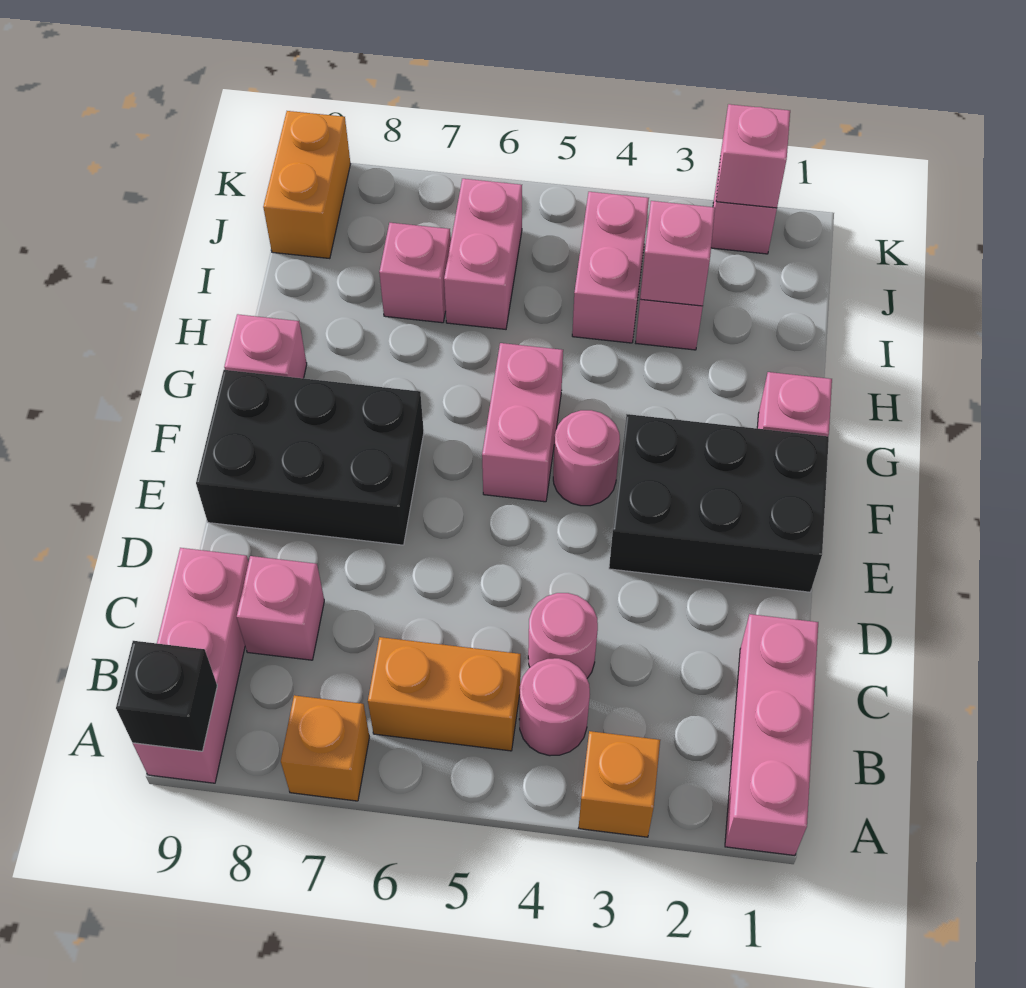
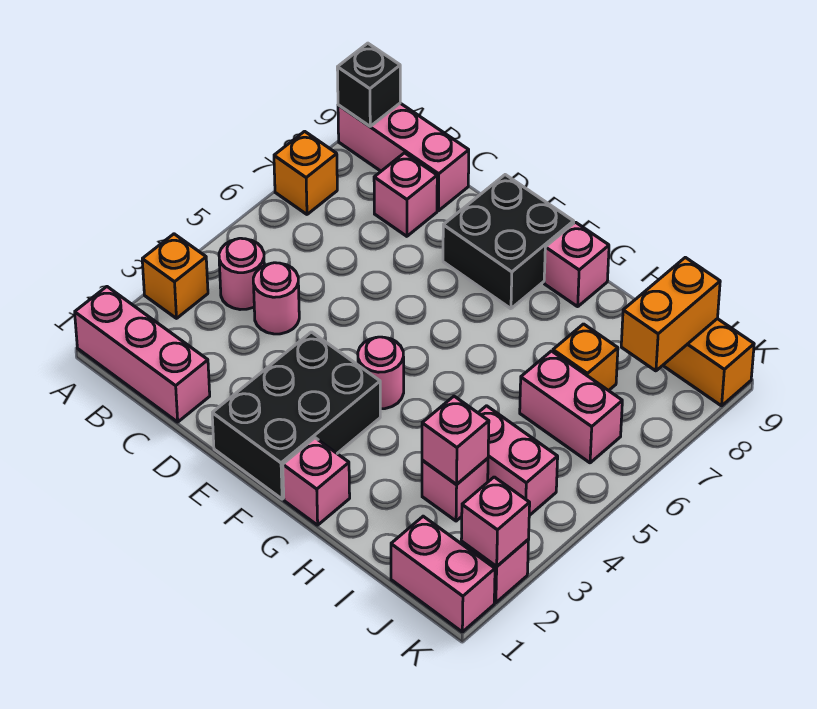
orange brick B5:B6 level 1 -> orange brick J8:J9 level 2
black brick E7:F9 level 1 -> black brick E8:F9 level 1
pink brick F5:G5 level 1 -> pink brick J1:K1 level 1
pink brick I7 level 1 -> orange brick I7 level 1

